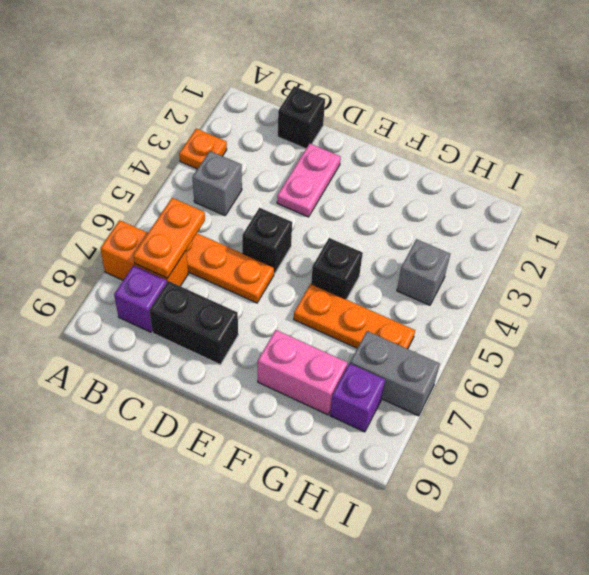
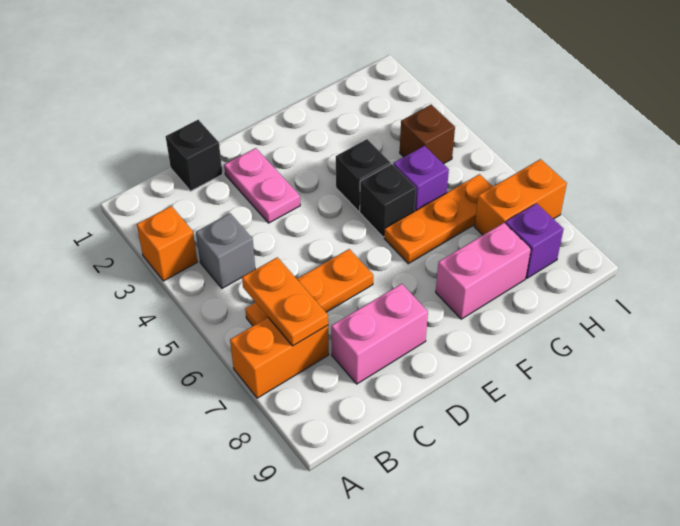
orange plate A3 level 1 -> orange brick A3 level 1
purple brick B8 level 1 -> purple brick G5 level 1
black brick C8:D8 level 1 -> pink brick C8:D8 level 1
black brick D5 level 1 -> black brick F4 level 1
grey brick H4 level 1 -> brown brick H4 level 1
grey brick H7:I7 level 1 -> orange brick H7:I7 level 1

